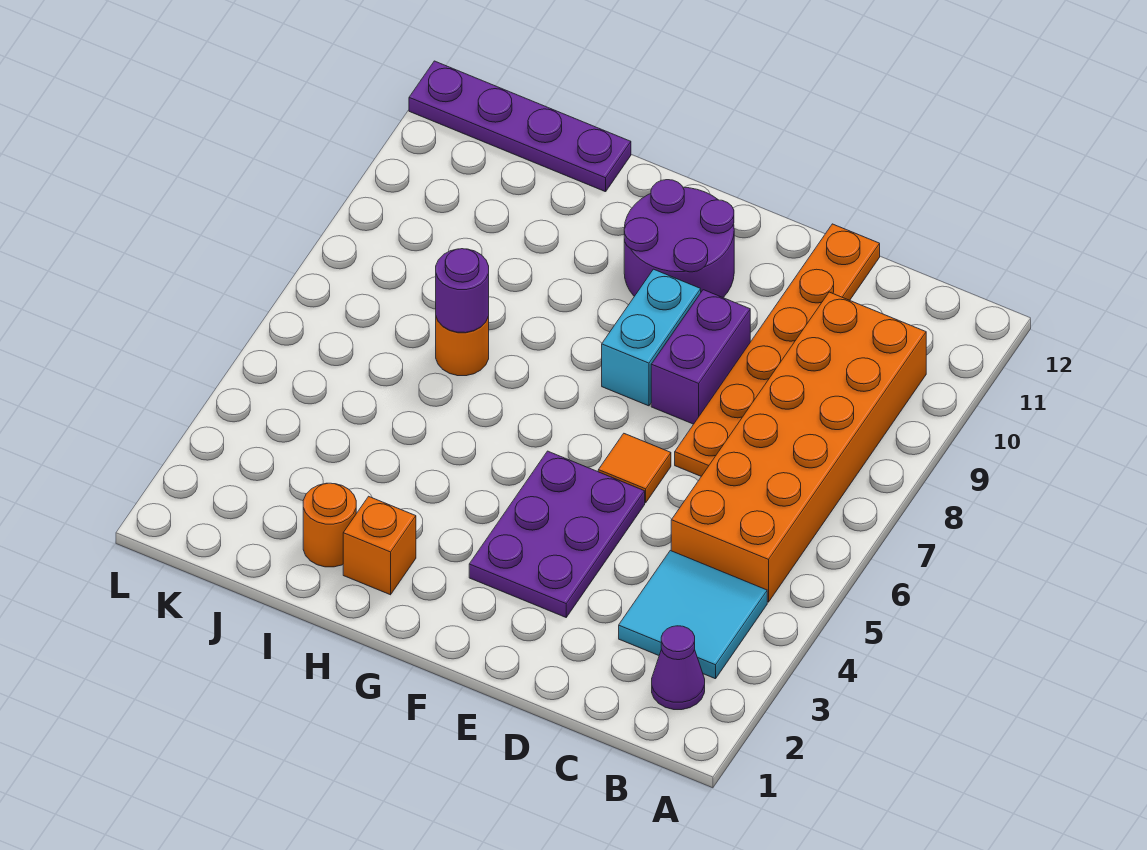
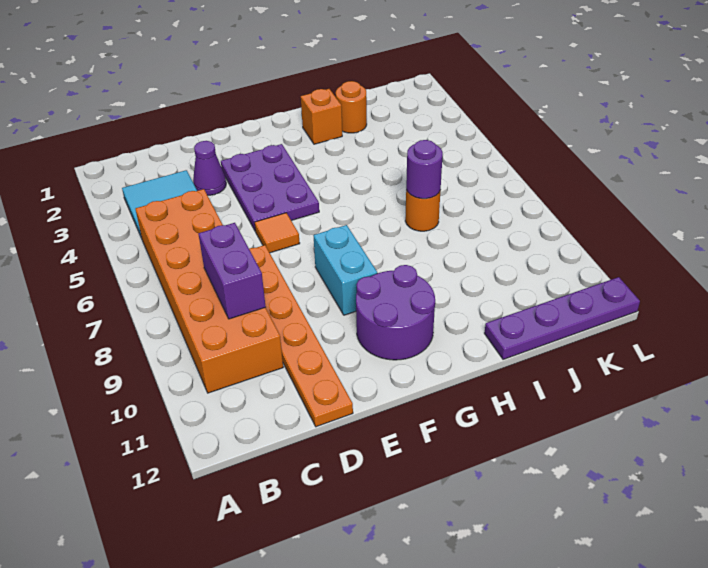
purple cone B2 level 1 -> purple cone D3 level 1
purple brick E8:E9 level 1 -> purple brick C8:C9 level 2

